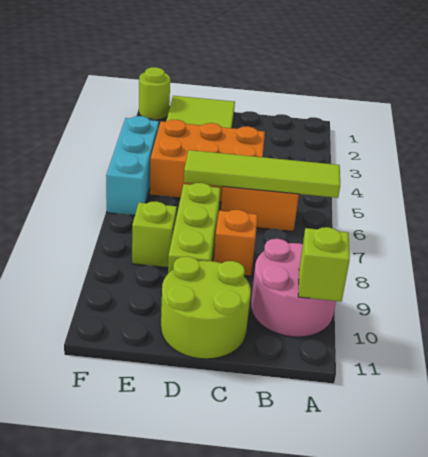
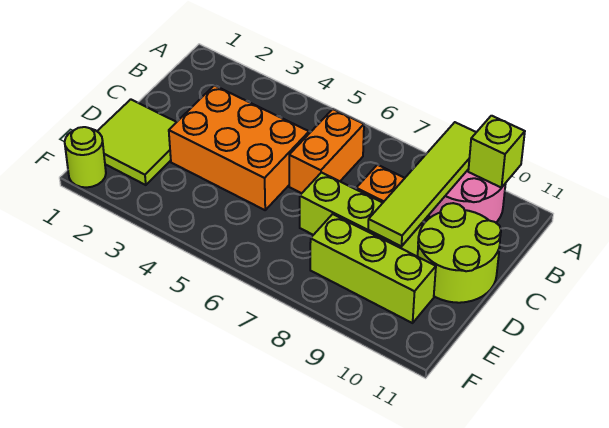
lime tile A6:D6 level 2 -> lime tile A9:D9 level 2
orange brick C4:E5 level 1 -> orange brick C3:D5 level 1
lime brick E8 level 1 -> lime brick E8:E10 level 1
cyan brick F4:F6 level 1 -> none

